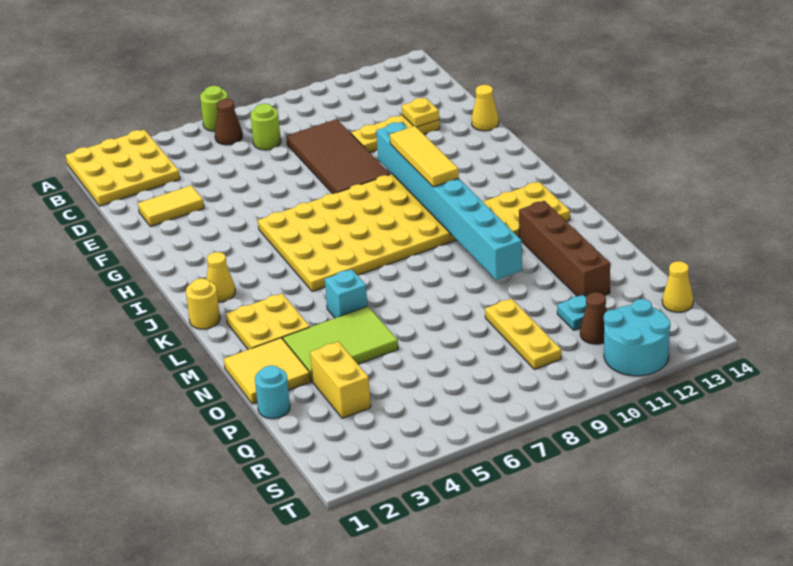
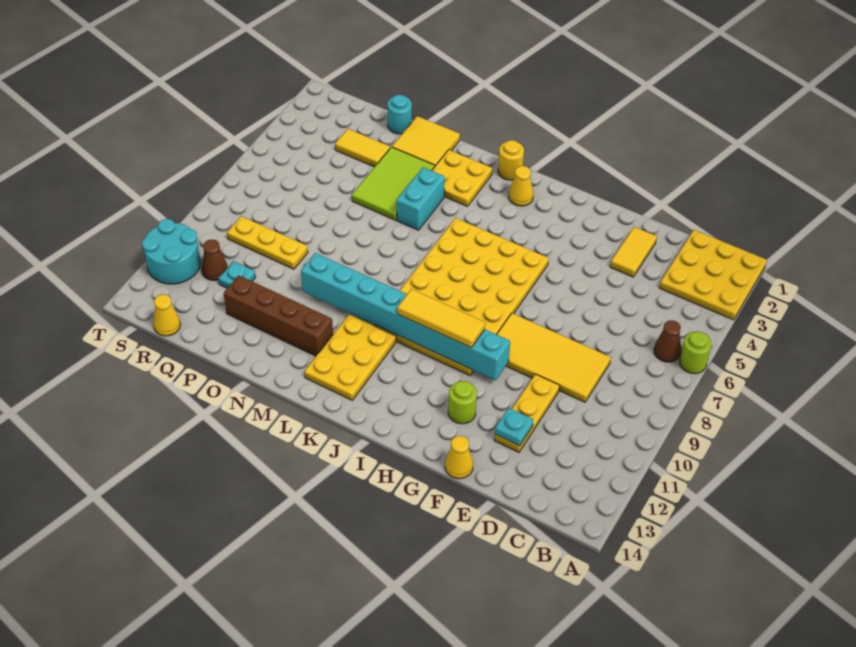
lime round brick C7 level 1 -> lime round brick G12 level 1
brown tile D8:G9 level 1 -> yellow tile D8:G9 level 1
yellow plate E12 level 2 -> cyan plate E12 level 2
cyan brick M5 level 1 -> cyan brick M4:M5 level 1
yellow brick P3:Q3 level 1 -> yellow tile P3:Q3 level 1

